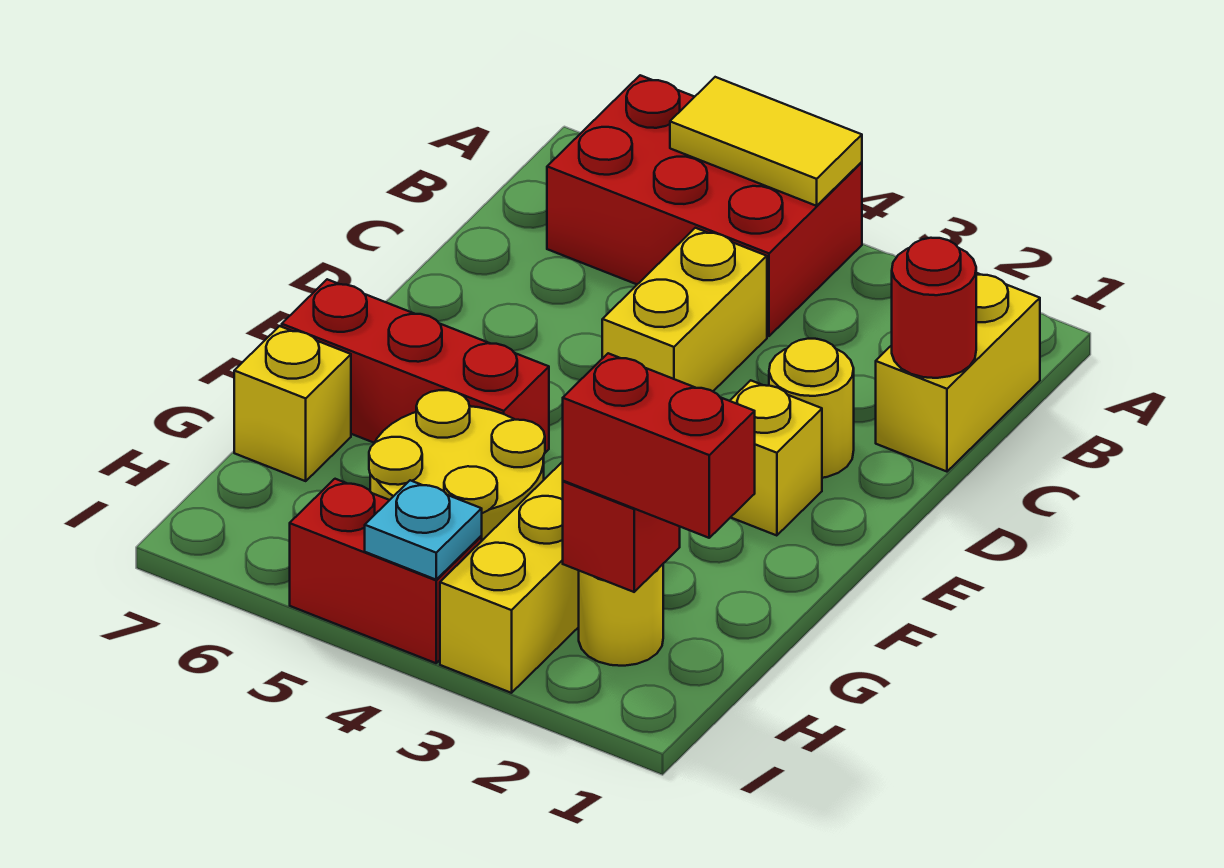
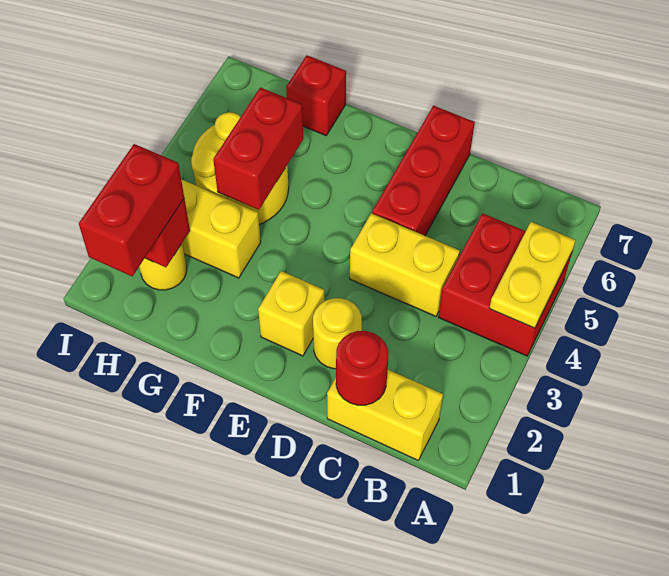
red brick A4:B6 level 1 -> red brick A4:B5 level 1
yellow tile A4:A5 level 2 -> yellow plate A4:A5 level 2
red brick F5:F7 level 1 -> red brick D5:D7 level 1
yellow brick G7 level 1 -> red brick G7 level 1
red brick I4:I5 level 1 -> red brick G4:G5 level 2
cyan plate I4 level 2 -> none

